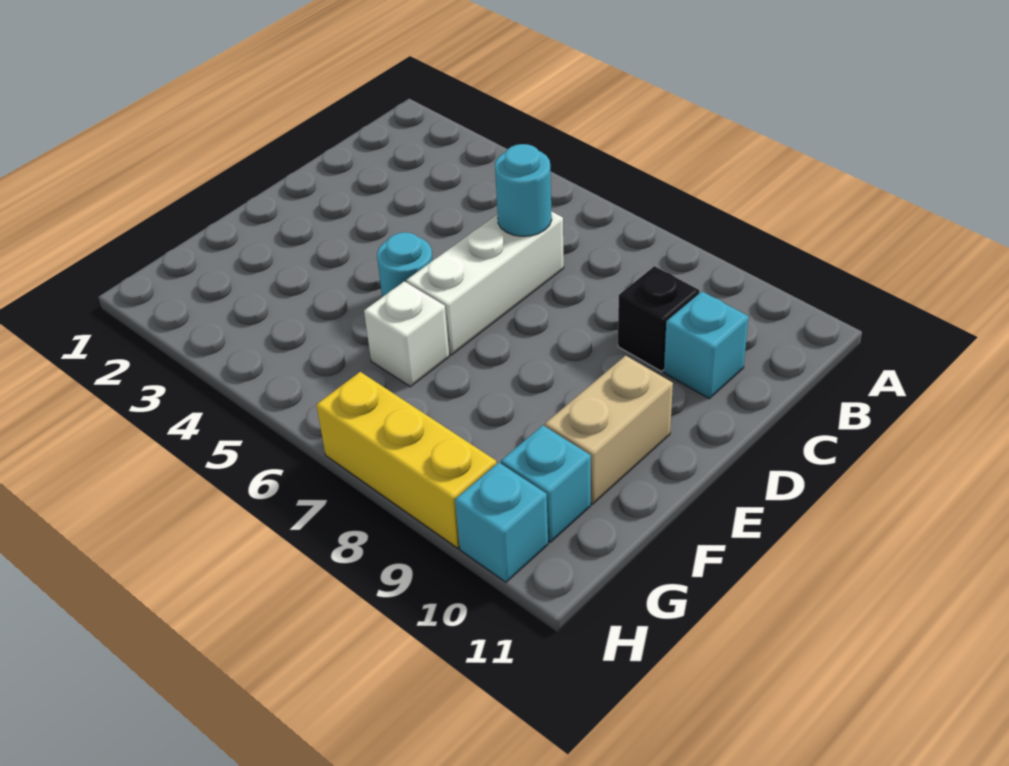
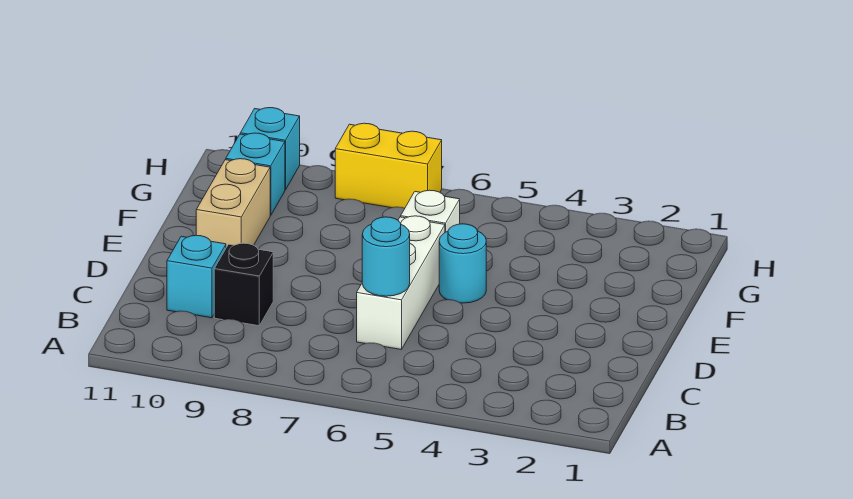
yellow brick H7:H9 level 1 -> yellow brick H7:H8 level 1

